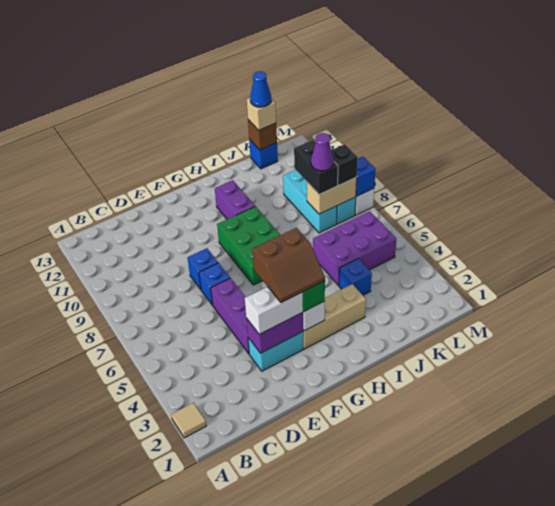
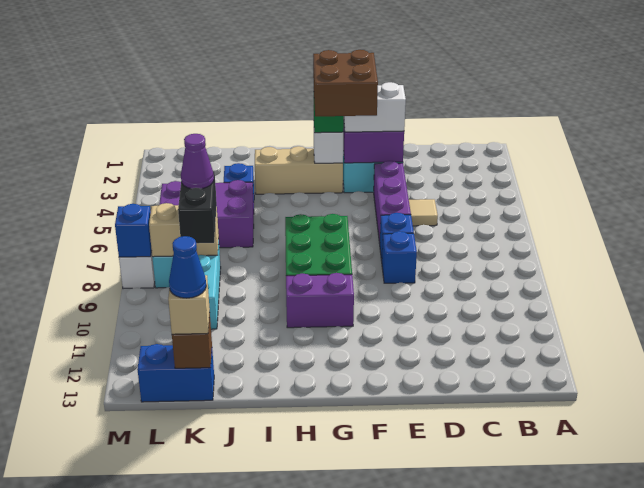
tan tile A2 level 1 -> tan tile D5 level 1
brown slope F3:G4 level 4 top 4 -> brown brick F3:G4 level 4
purple brick H10:H11 level 1 -> purple brick G10:H10 level 1
blue brick K13 level 1 -> blue brick K13:L13 level 1
black brick L8 level 3 -> none

